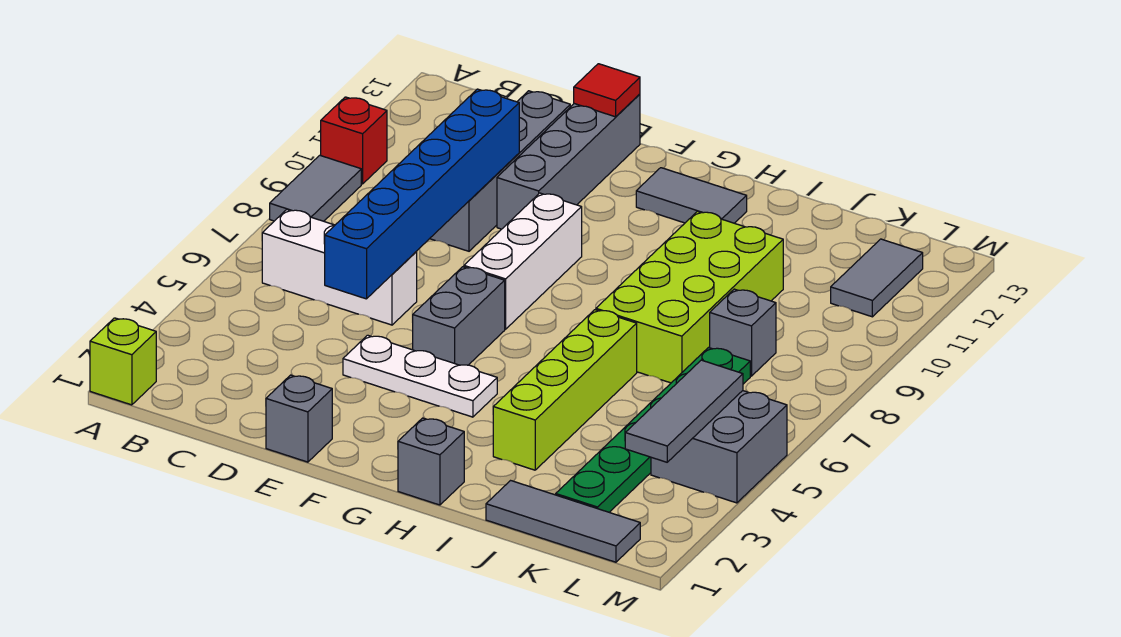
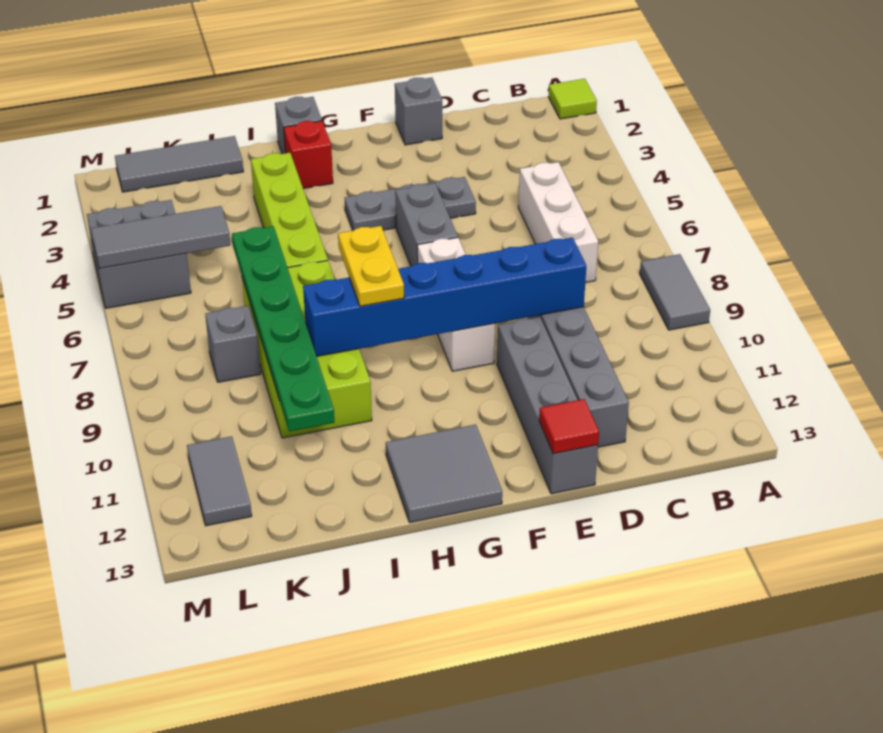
lime brick A1 level 1 -> lime tile A1 level 1
red brick A10 level 1 -> red brick H2 level 1
white brick B6:D6 level 1 -> white brick C5:C7 level 1
blue brick D5:D10 level 2 -> blue brick D9:I9 level 2
white plate E4:G4 level 1 -> grey plate E4:G4 level 1
grey tile G12:H12 level 1 -> grey tile G12:H13 level 1
none -> yellow plate H8:H9 level 3
green plate K2:K7 level 1 -> green plate J6:J11 level 2
grey tile L3:L5 level 2 -> grey tile K5:M5 level 2

